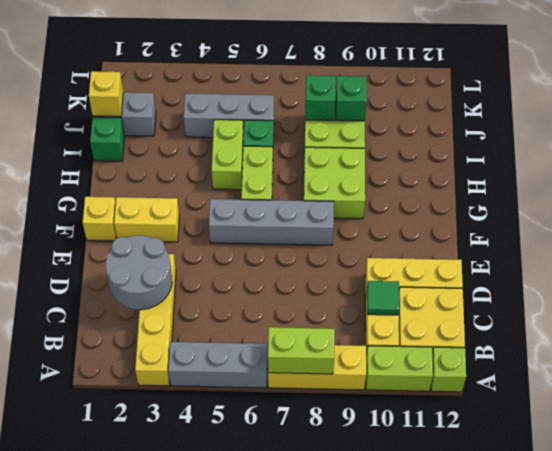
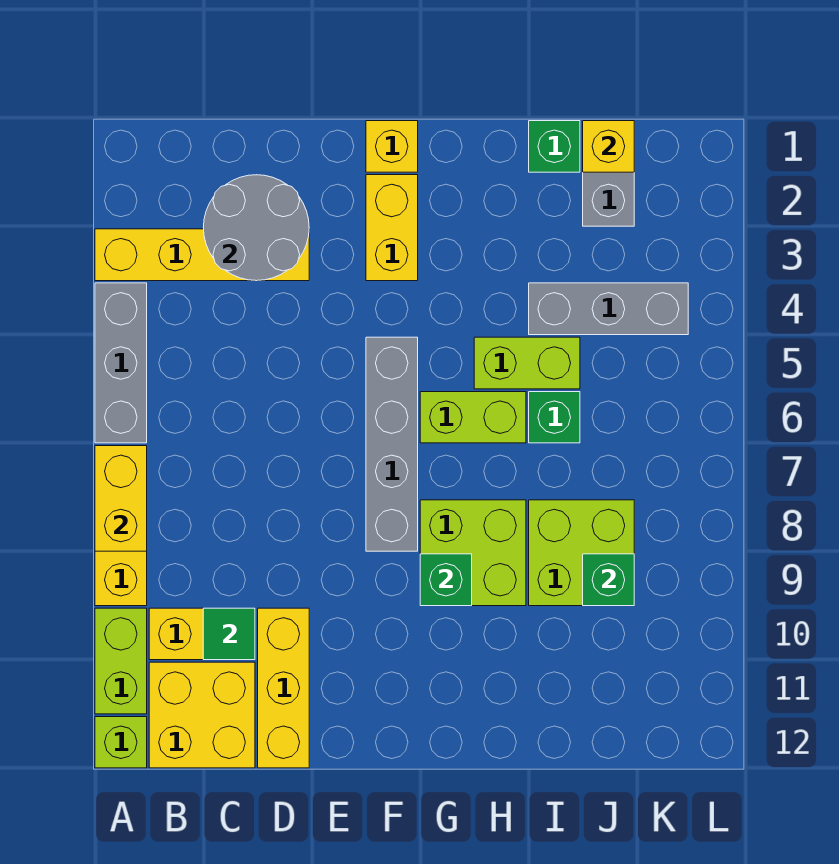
lime brick A7:A8 level 2 -> yellow brick A7:A8 level 2
grey brick J4:J6 level 1 -> grey brick I4:K4 level 1
green brick J8 level 2 -> green brick G9 level 2

